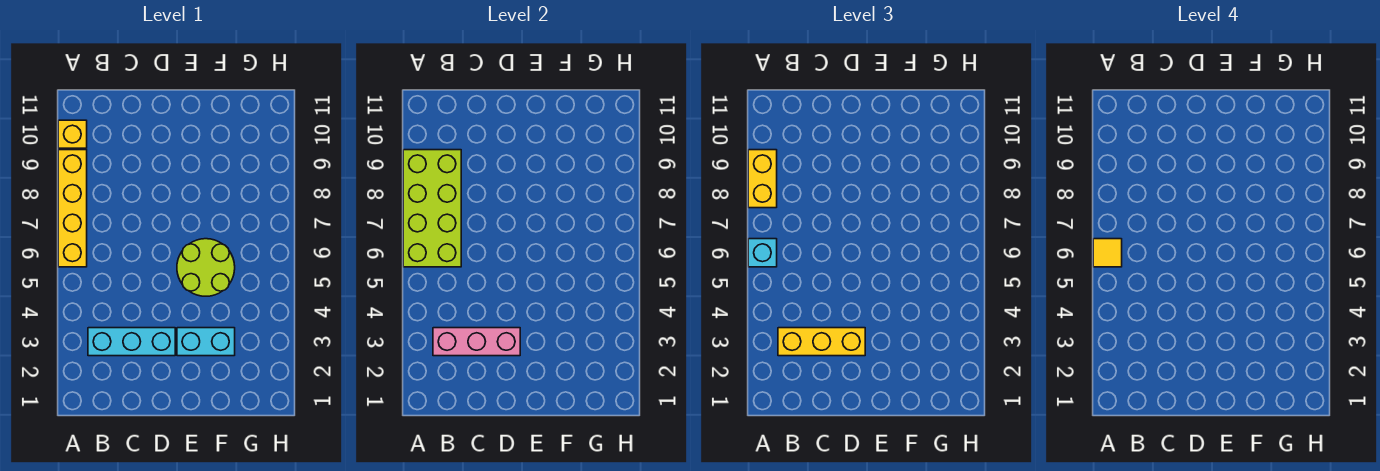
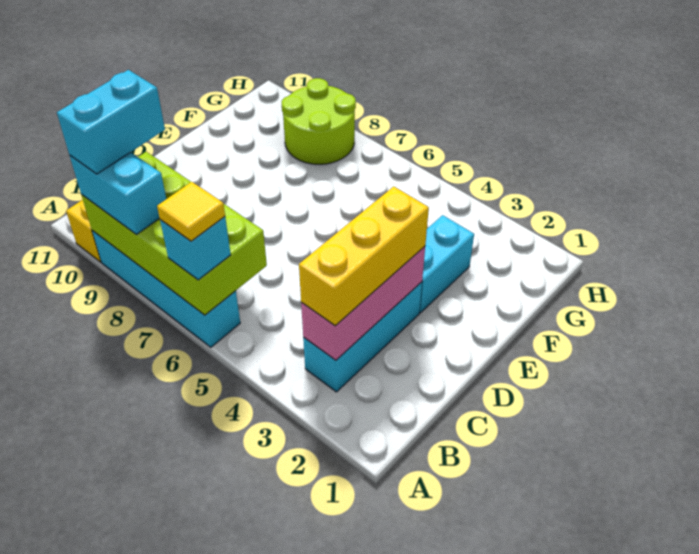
yellow brick A6:A9 level 1 -> cyan brick A6:A9 level 1
yellow brick A8:A9 level 3 -> cyan brick A8:A9 level 3
none -> cyan brick A9:B9 level 4
lime round brick E5:F6 level 1 -> lime round brick G8:H9 level 1

